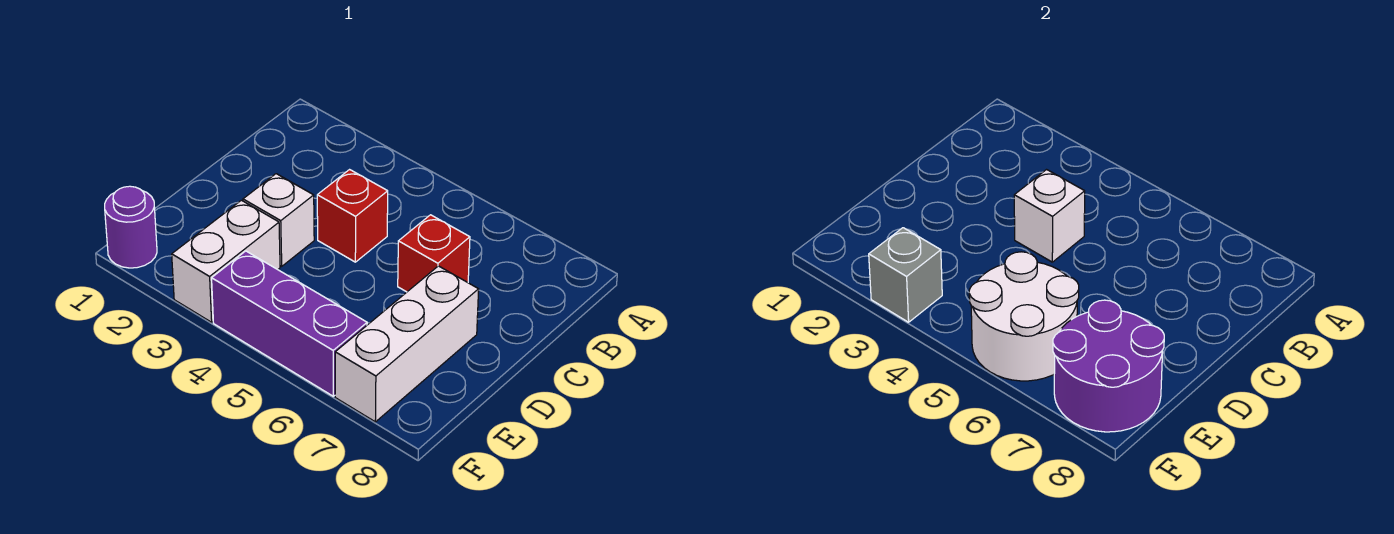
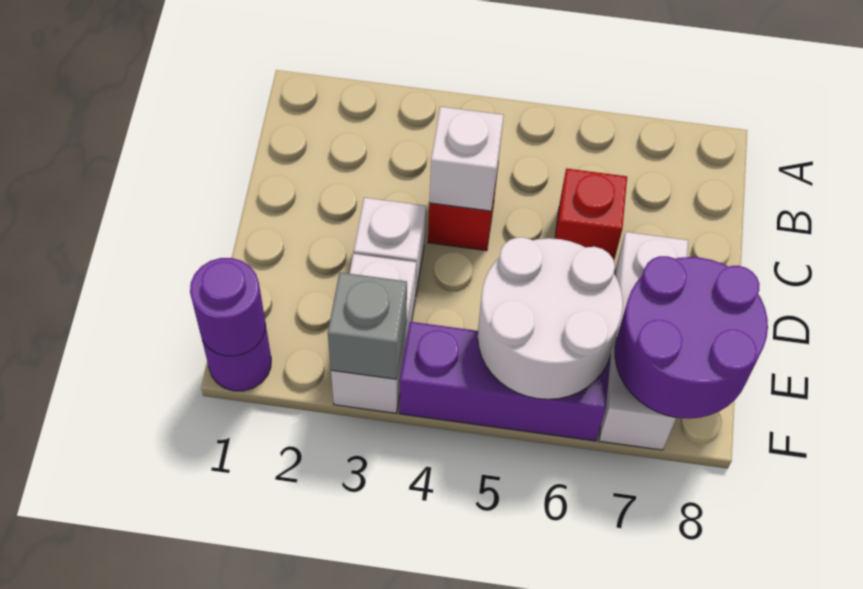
none -> purple round brick F1 level 2

